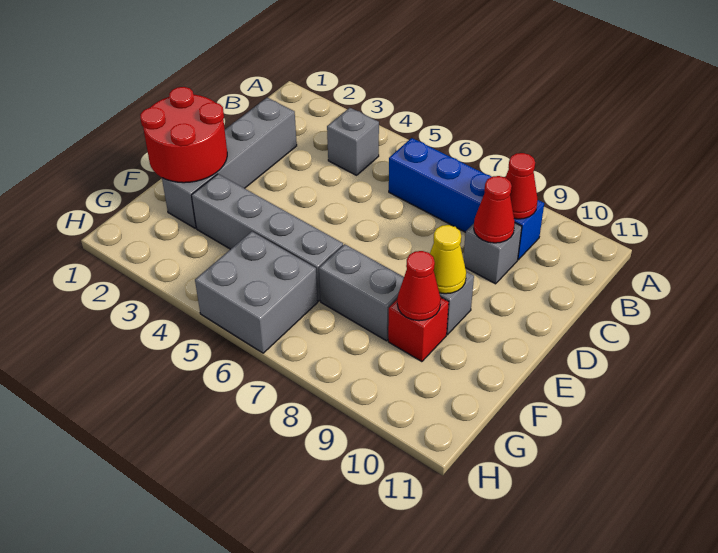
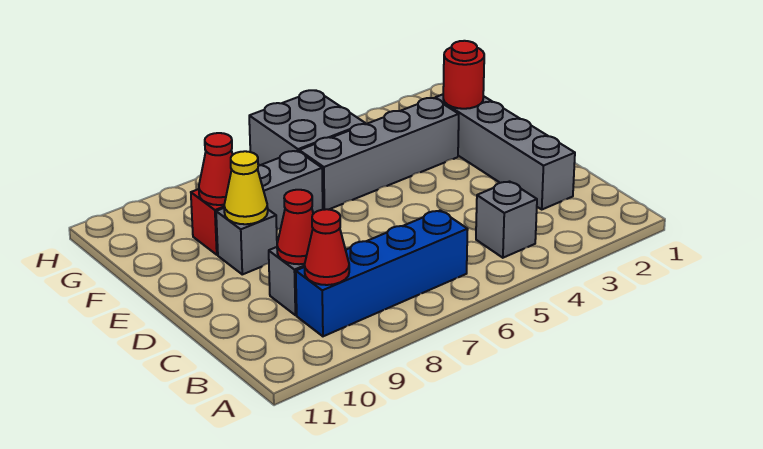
red round brick E1:F2 level 2 -> red round brick F2 level 2

